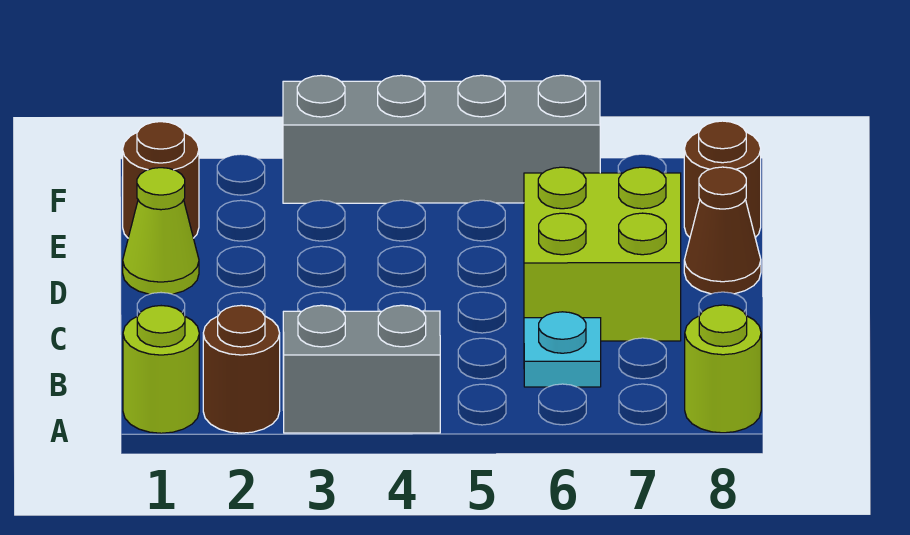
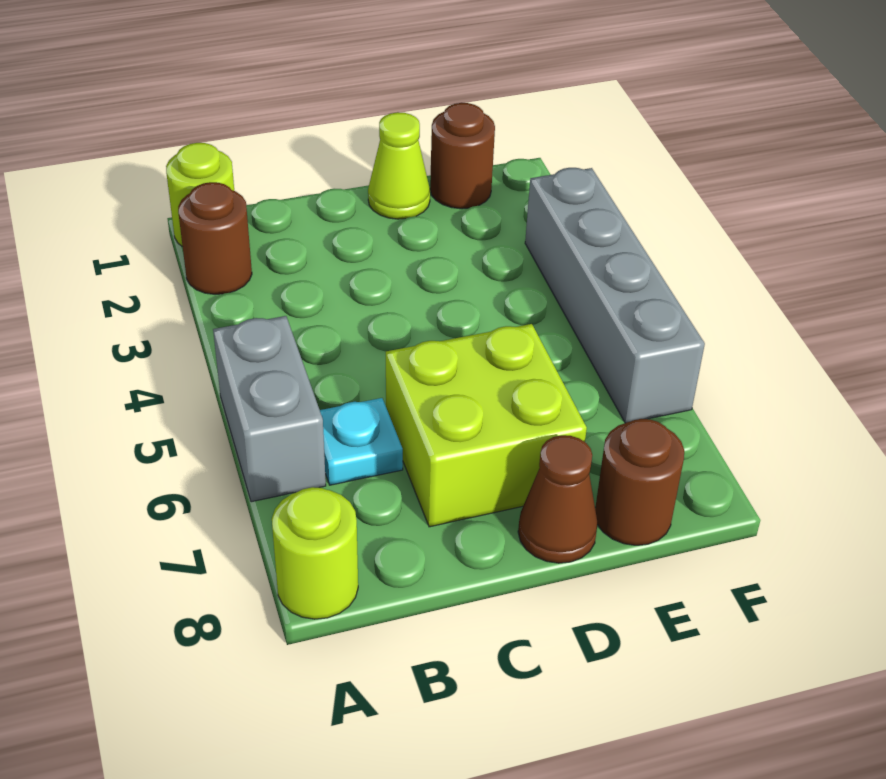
grey brick A3:A4 level 1 -> grey brick A5:A6 level 1

